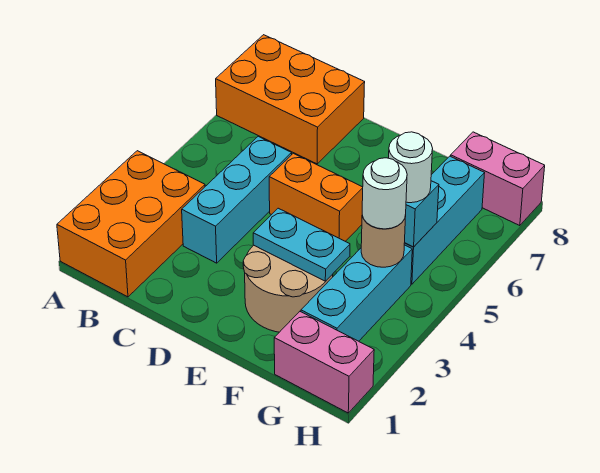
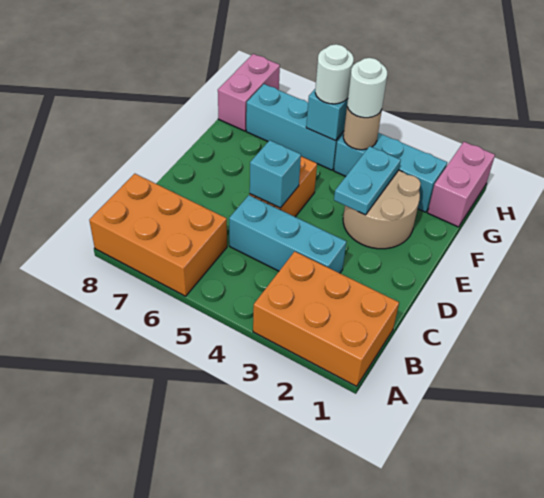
orange brick A7:C8 level 1 -> orange brick A6:B8 level 1
none -> cyan brick D5 level 2

